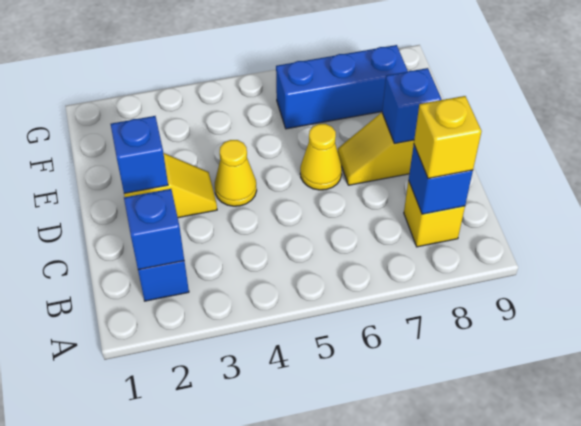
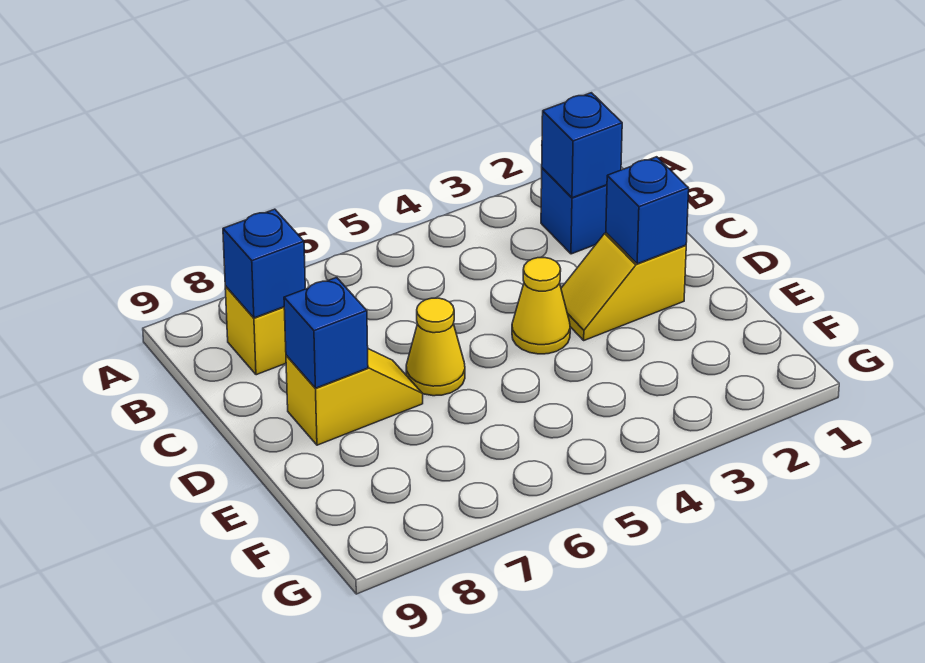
yellow brick B8 level 3 -> none
blue brick F6:F8 level 1 -> none

